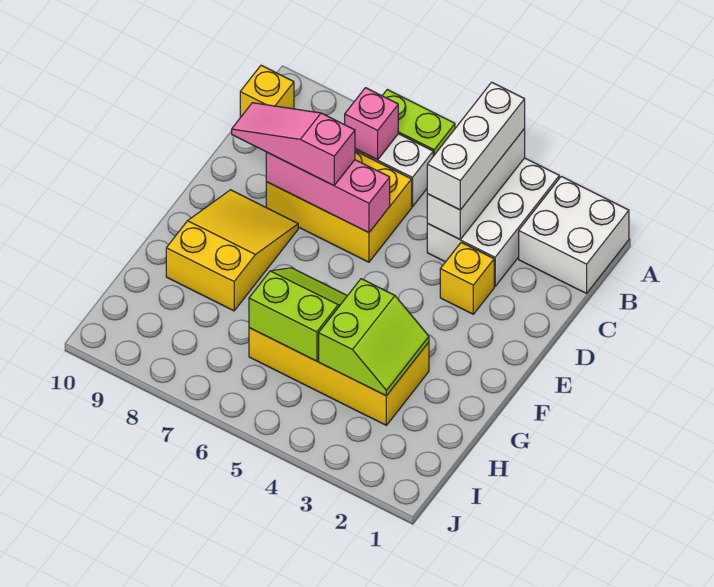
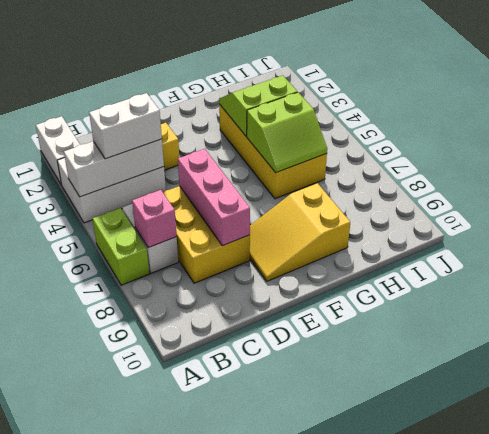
white brick A1:B2 level 1 -> white brick A1:A2 level 1
white brick A4:C4 level 3 -> white brick B4:C4 level 3
yellow brick B10 level 1 -> none
pink slope D7:D9 level 3 top 7 -> none
lime slope G5:H6 level 2 top H -> lime slope G5:H6 level 2 top 5

